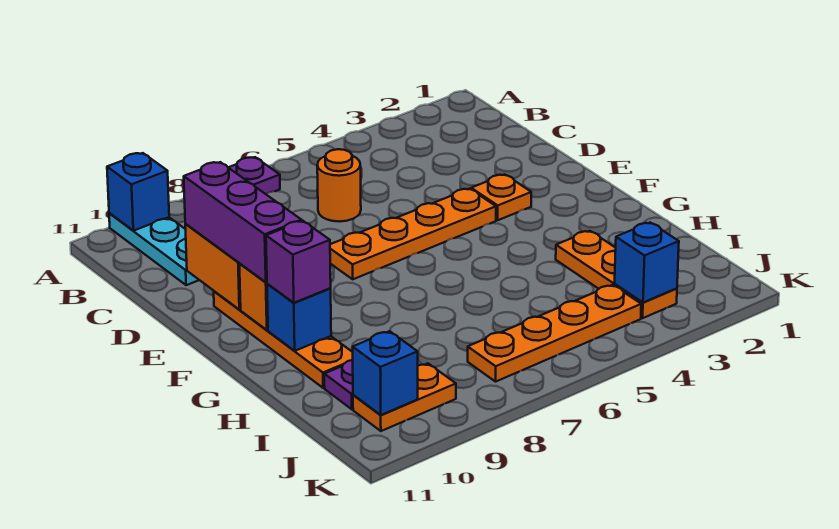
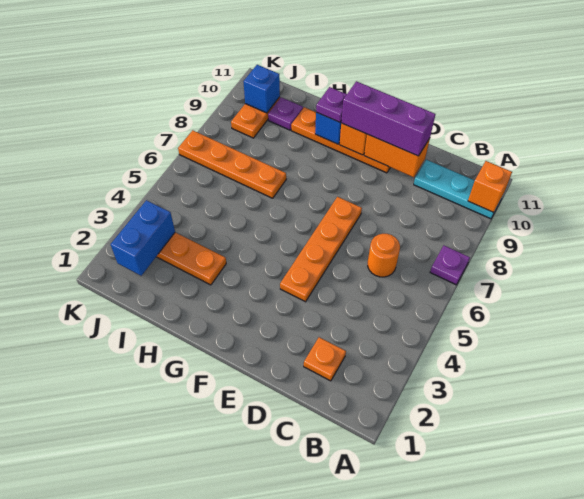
blue brick A10 level 2 -> orange brick A10 level 2
orange plate E3 level 1 -> orange plate C2 level 1
purple brick G10 level 3 -> purple plate G10 level 3
blue brick J3 level 2 -> blue brick J2:J3 level 2
orange plate J4:J7 level 1 -> orange plate H7:K7 level 1

